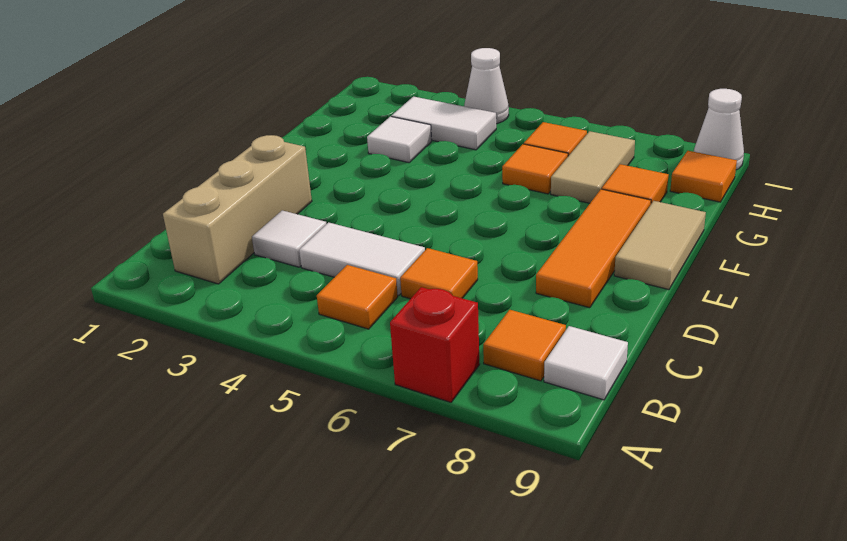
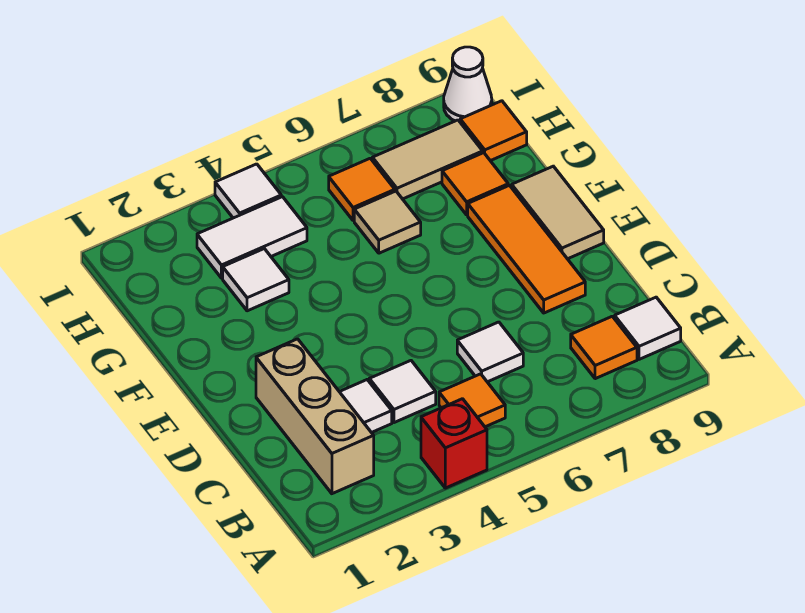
red brick A7 level 1 -> red brick A4 level 1
white tile C4:C5 level 1 -> white tile C4 level 1
orange tile C6 level 1 -> white tile C6 level 1
orange tile G6 level 1 -> tan tile G6 level 1
tan tile G7:H7 level 1 -> tan tile H7:H8 level 1
white cone I4 level 1 -> white tile I4 level 1

